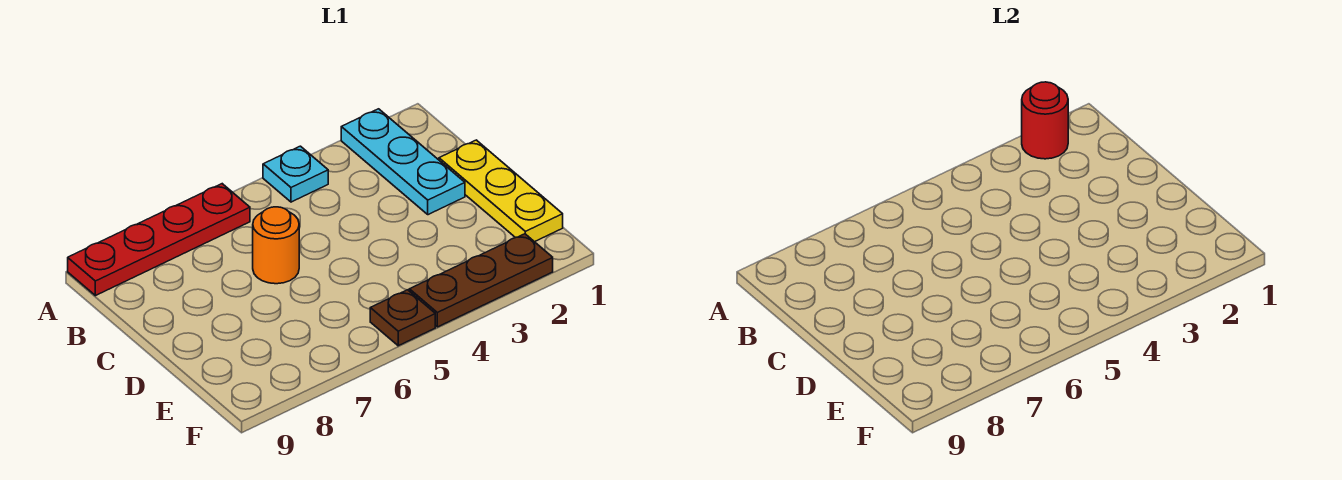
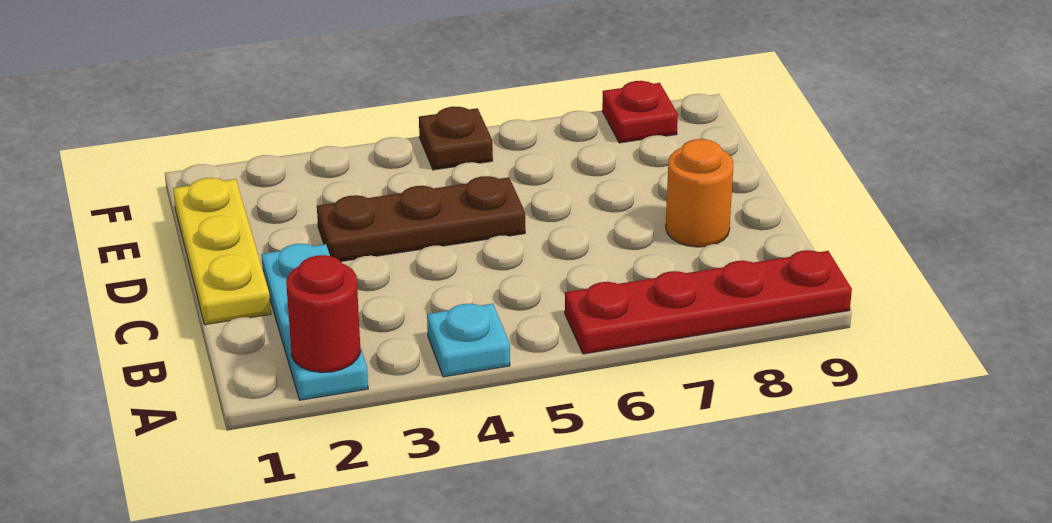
orange round brick C6 level 1 -> orange round brick C8 level 1
brown plate F2:F4 level 1 -> brown plate D3:D5 level 1
none -> red plate F8 level 1

